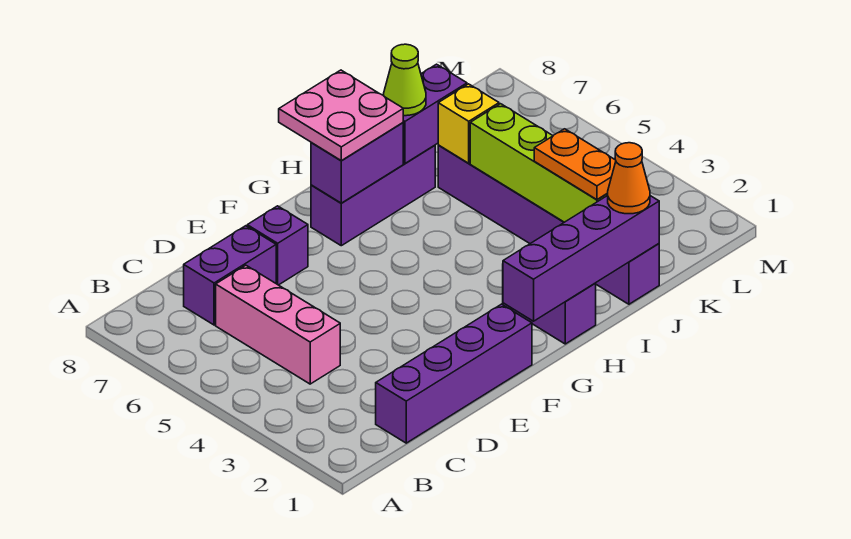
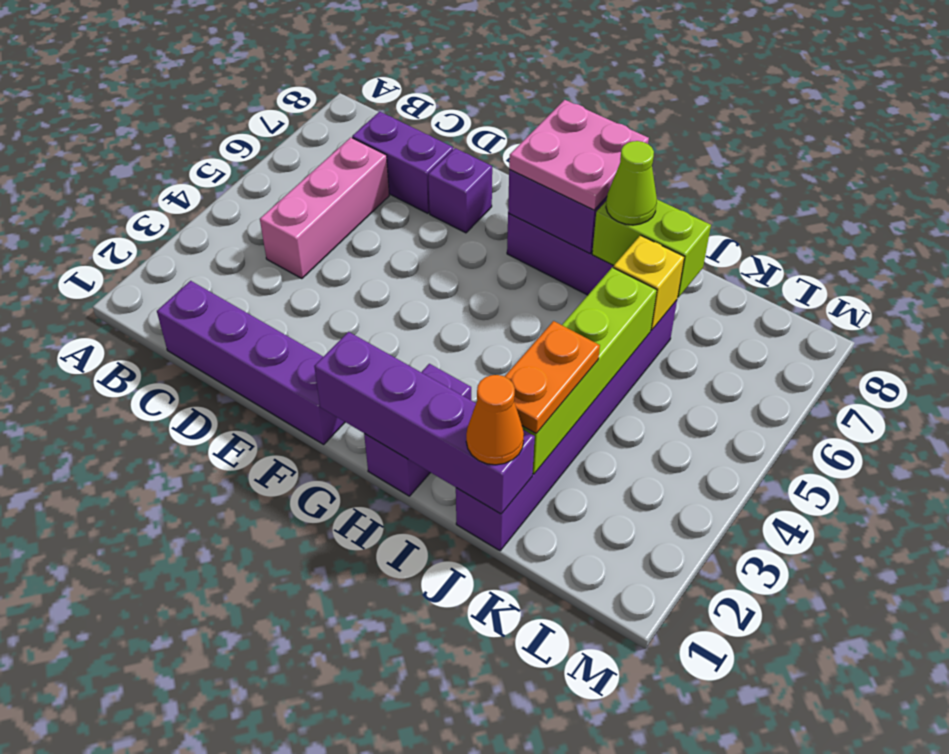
purple brick I7:J7 level 2 -> lime brick I7:J7 level 2

